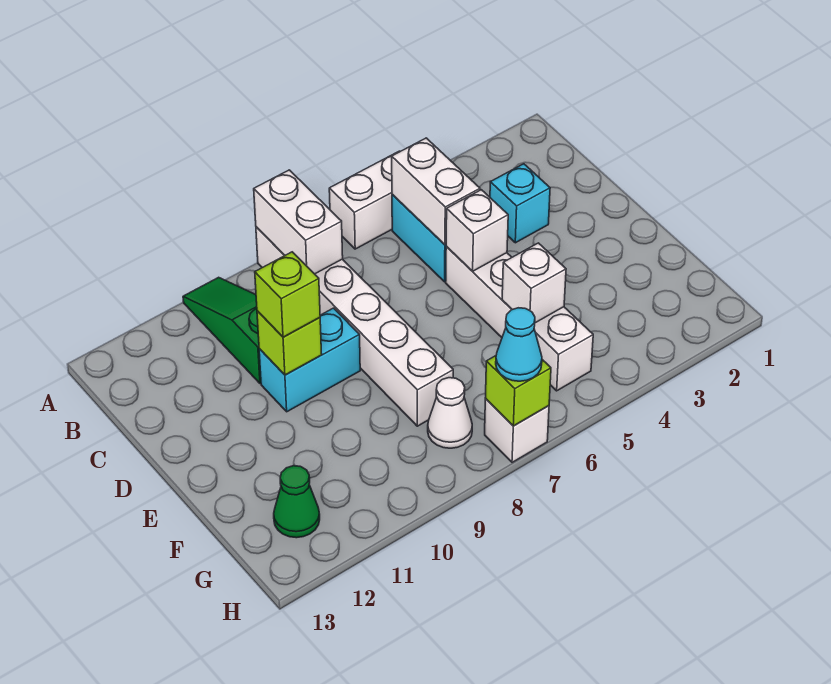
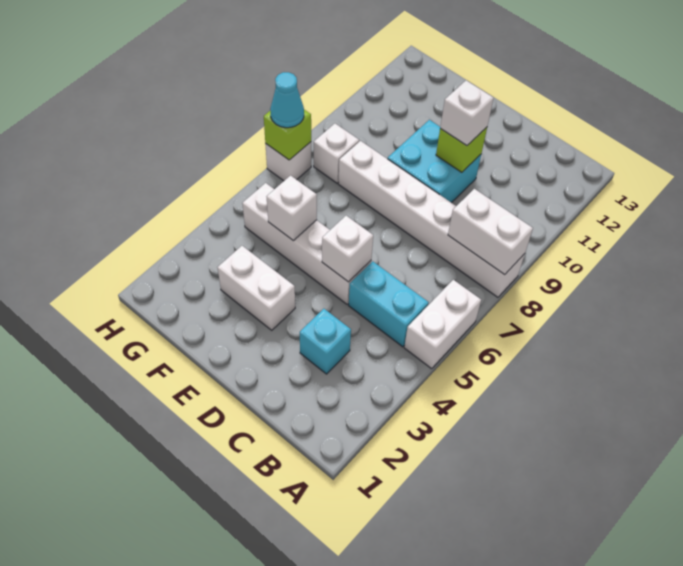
green slope A10:C10 level 1 top C -> none
white brick B5:C5 level 2 -> white brick E3:F3 level 1
cyan brick D9:D10 level 1 -> cyan brick D9:E10 level 1
lime brick D10 level 3 -> white brick D10 level 3
white cone G8 level 1 -> white brick G8 level 1
green cone G12 level 1 -> none

